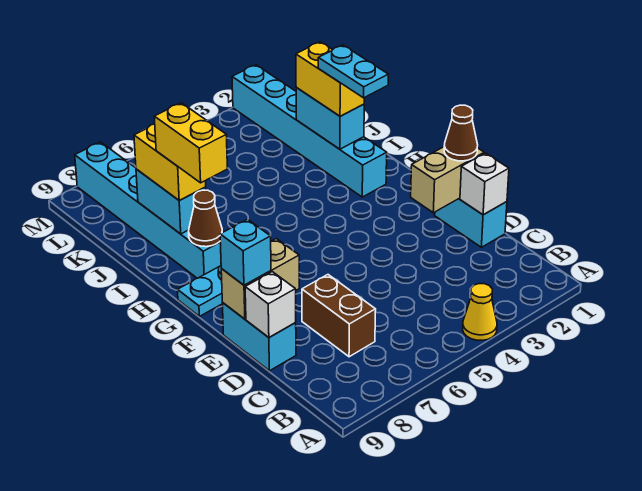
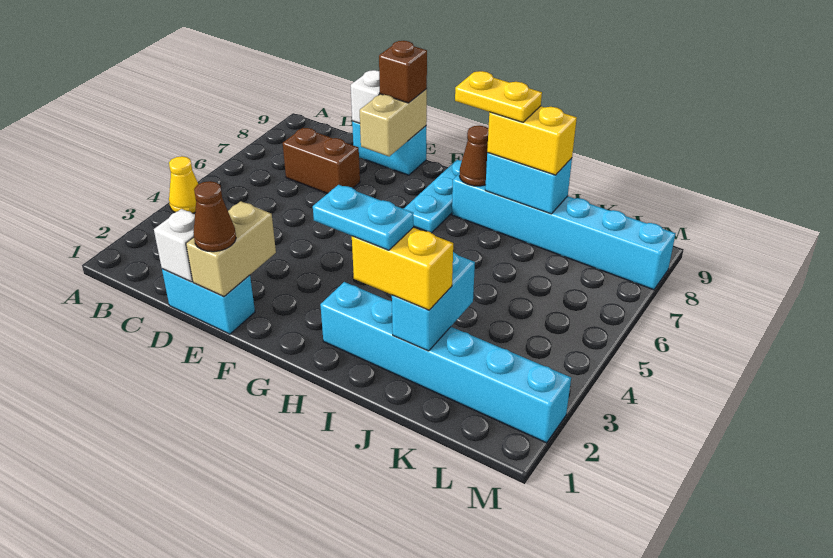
cyan brick E9 level 3 -> brown brick E9 level 3
yellow brick H8:I8 level 4 -> yellow plate H8:I8 level 4
cyan brick I2:J2 level 2 -> cyan brick J2:J3 level 2

